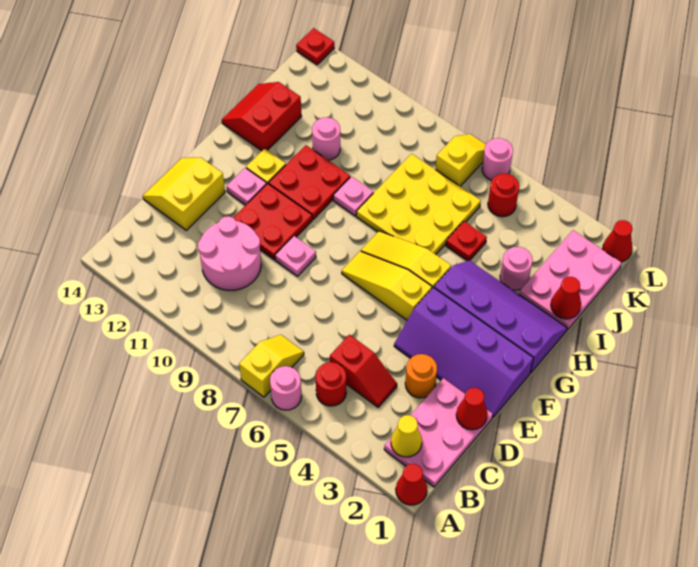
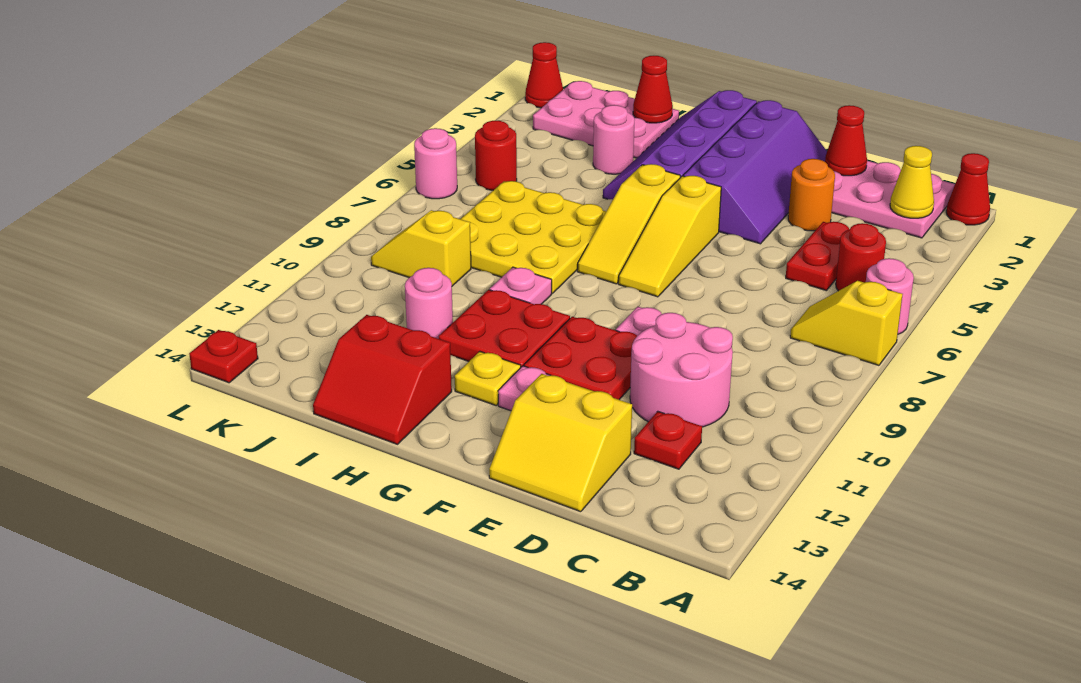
red slope C4:C5 level 1 top 5 -> red plate C4:C5 level 1
red plate I5 level 1 -> red plate C12 level 1
yellow slope K7:L7 level 1 top K -> yellow slope J9:K9 level 1 top J

